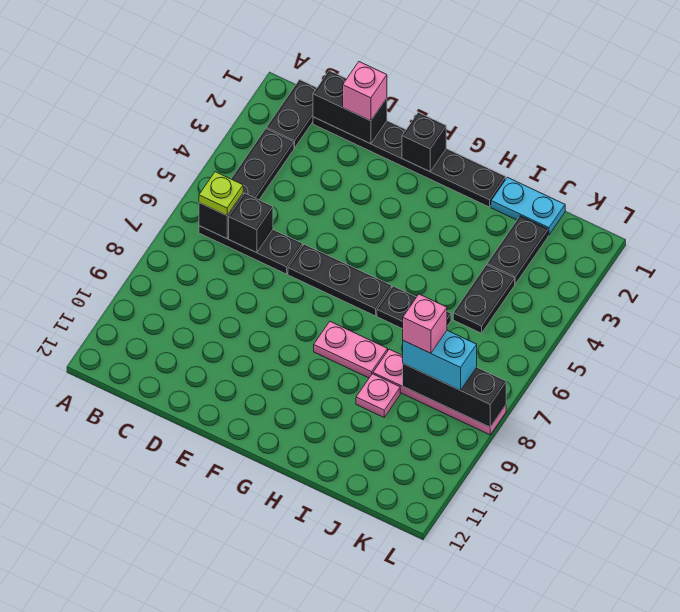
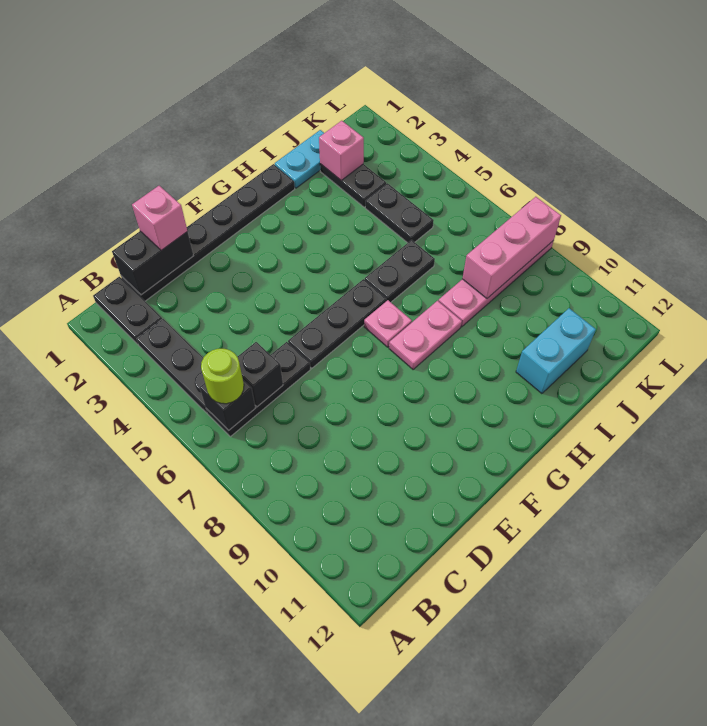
lime plate B6 level 3 -> lime round brick B6 level 3
black brick F1 level 2 -> none
pink plate I9 level 1 -> pink plate G7 level 1
black brick J8:L8 level 2 -> pink brick J8:L8 level 2
cyan brick J8:K8 level 3 -> cyan brick I11:J11 level 1
pink brick J8 level 4 -> pink brick J2 level 2

